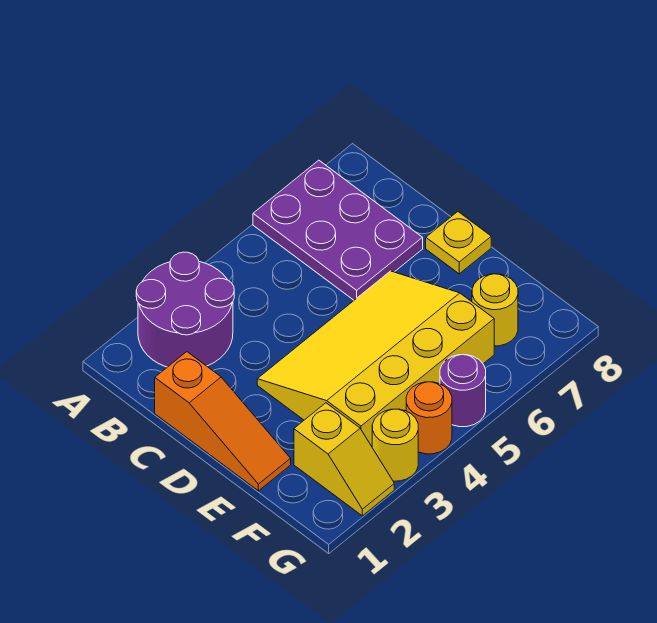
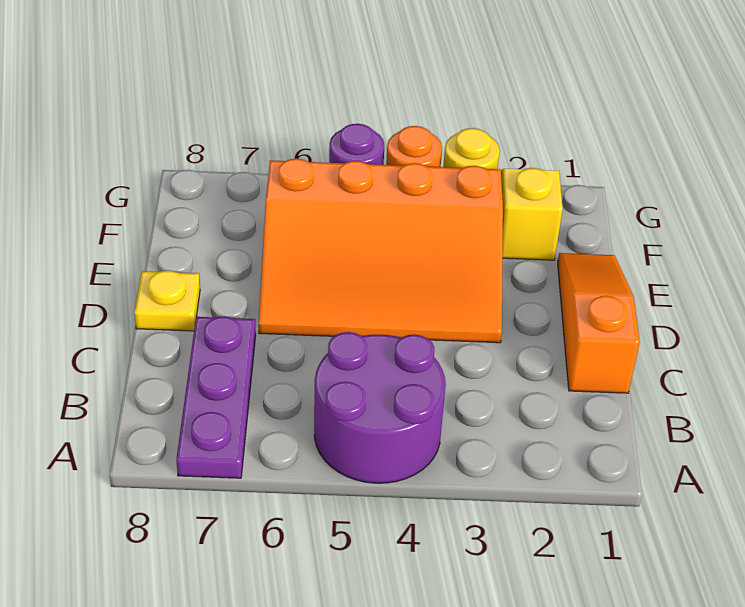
purple round brick A2:B3 level 1 -> purple round brick A4:B5 level 1
purple plate A6:C7 level 1 -> purple plate A7:C7 level 1
yellow slope D3:F6 level 1 top F -> orange slope D3:F6 level 1 top F
yellow round brick F7 level 1 -> none

